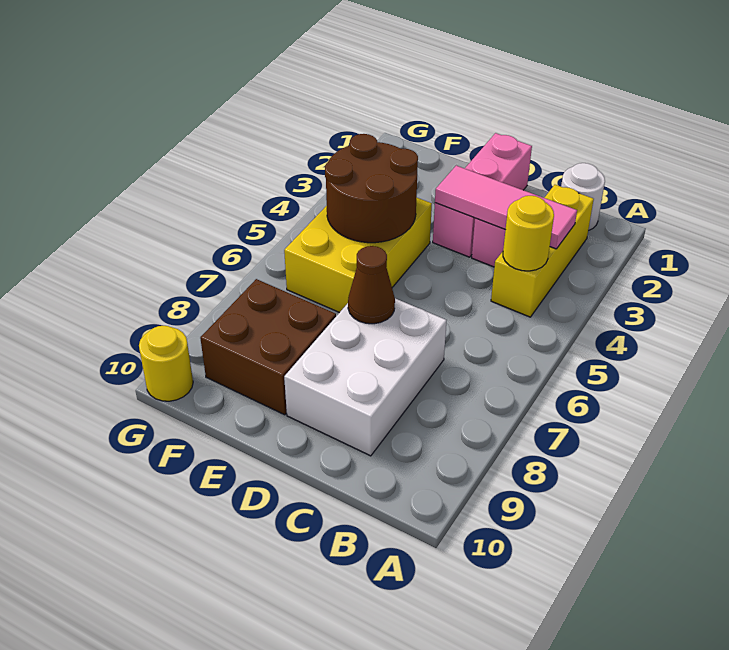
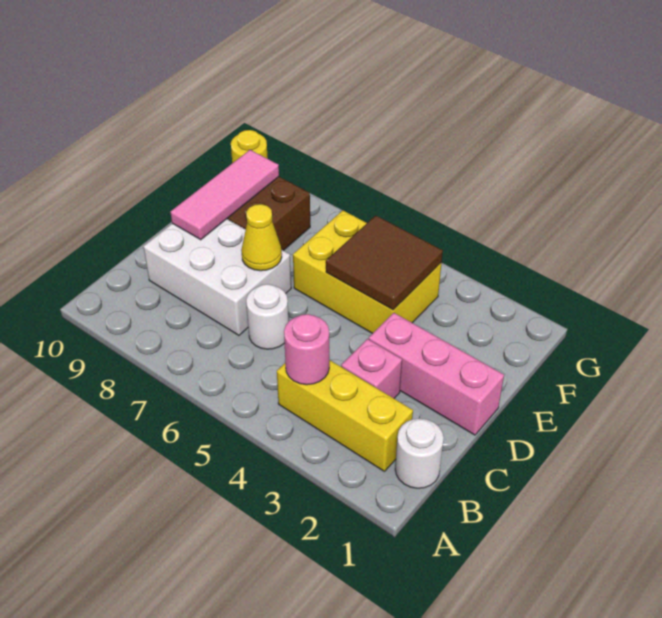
pink tile B3:D3 level 2 -> pink tile D9:F9 level 2
yellow round brick B4 level 2 -> pink round brick B4 level 2
none -> white round brick C6 level 1
brown cone D7 level 2 -> yellow cone D7 level 2
brown round brick E4:F5 level 2 -> brown tile E4:F5 level 2

